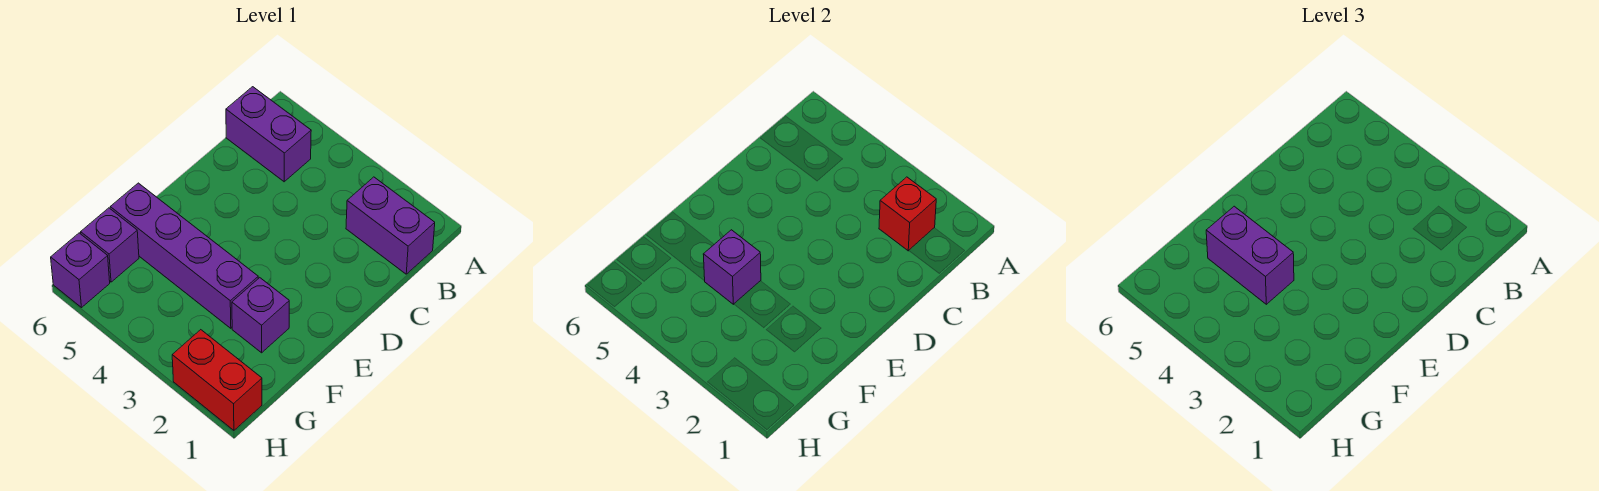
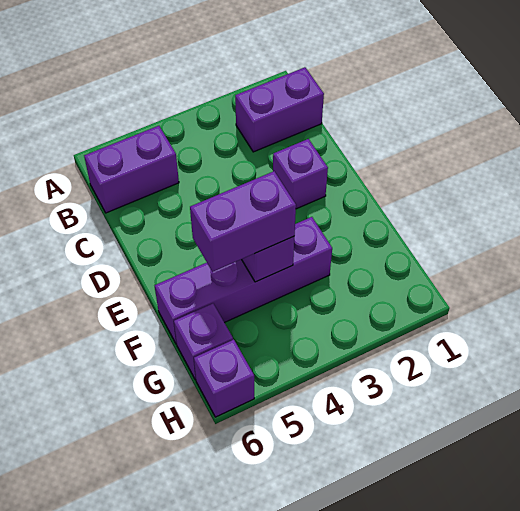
red brick B2 level 2 -> none
purple brick F2 level 1 -> purple brick D2 level 1
red brick H1:H2 level 1 -> none

